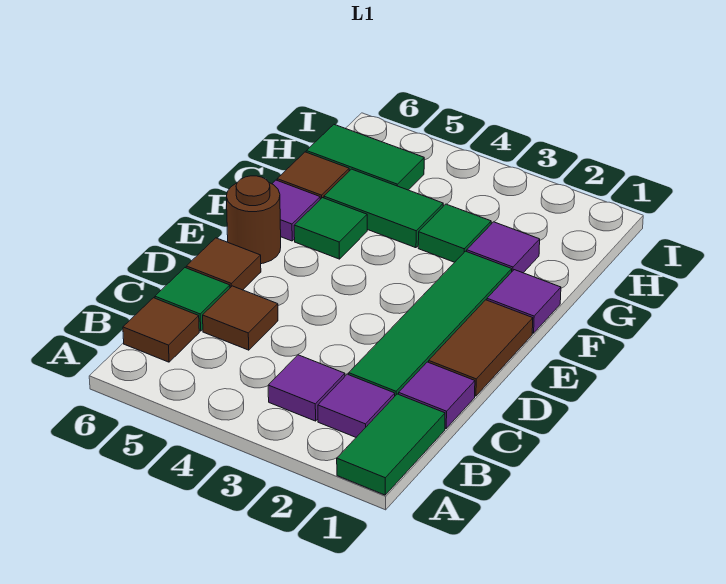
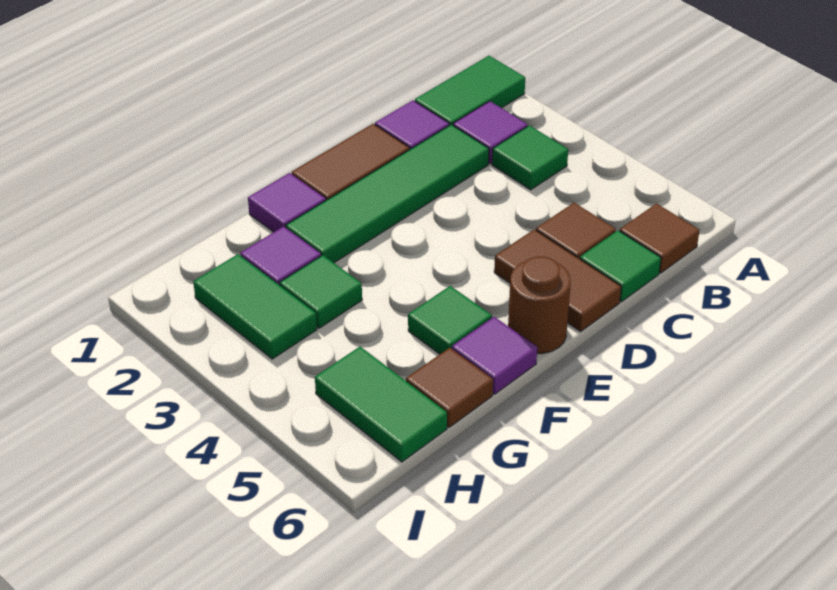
purple tile B3 level 1 -> green tile B3 level 1
brown tile D6 level 1 -> brown tile D5:D6 level 1
green tile G4:G5 level 1 -> green tile H2:H3 level 1

